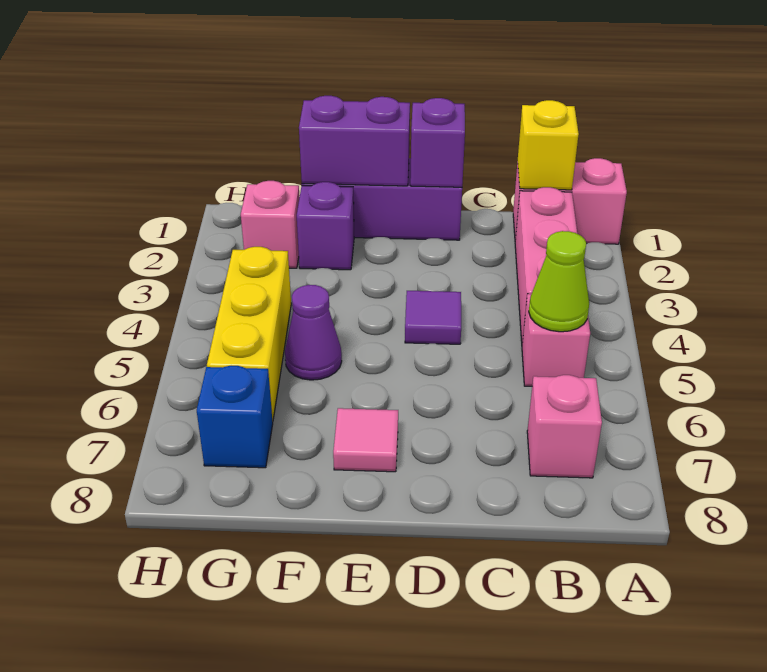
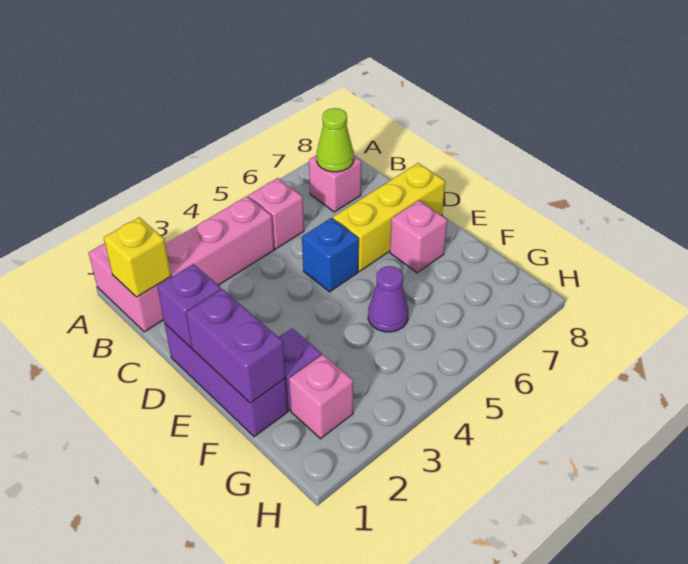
lime cone B5 level 2 -> lime cone B7 level 2
purple tile D4 level 1 -> none
pink tile E7 level 1 -> pink brick E7 level 1
yellow brick G4:G6 level 1 -> yellow brick D6:D8 level 1
blue brick G7 level 1 -> blue brick D5 level 1

